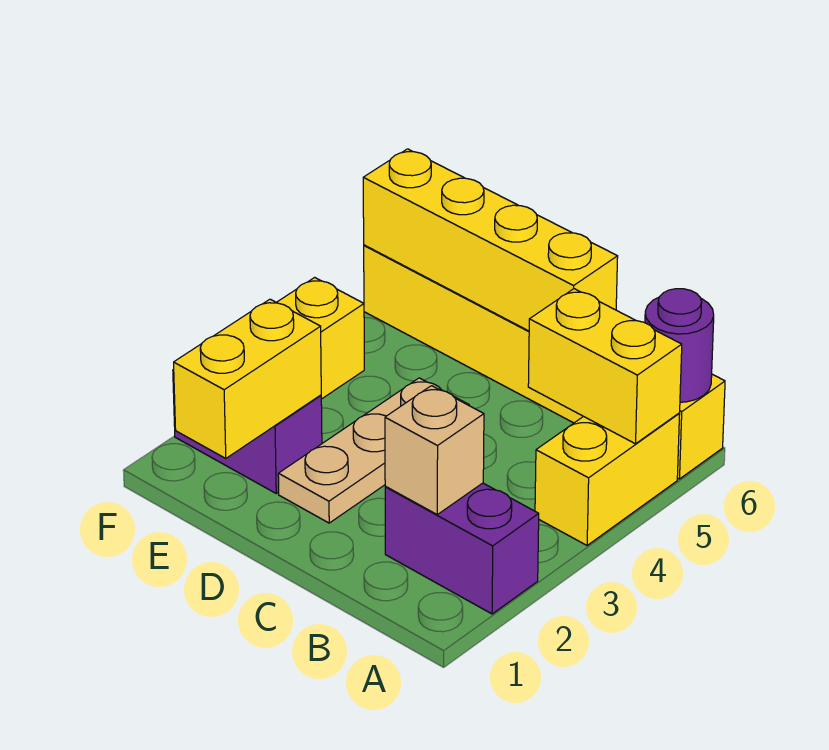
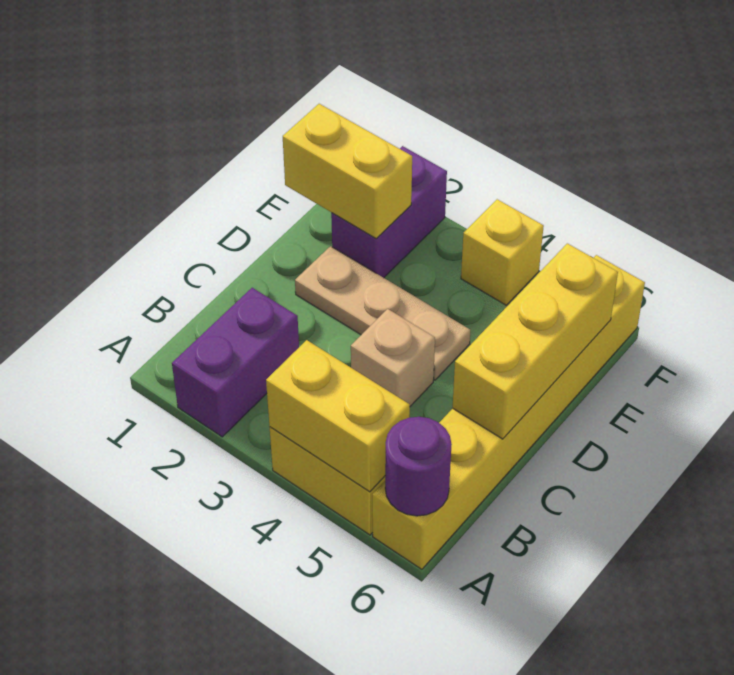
yellow brick A5:B5 level 2 -> yellow brick A4:A5 level 2
tan brick B2 level 2 -> tan brick C4 level 1
yellow brick C6:F6 level 2 -> yellow brick C6:E6 level 2

